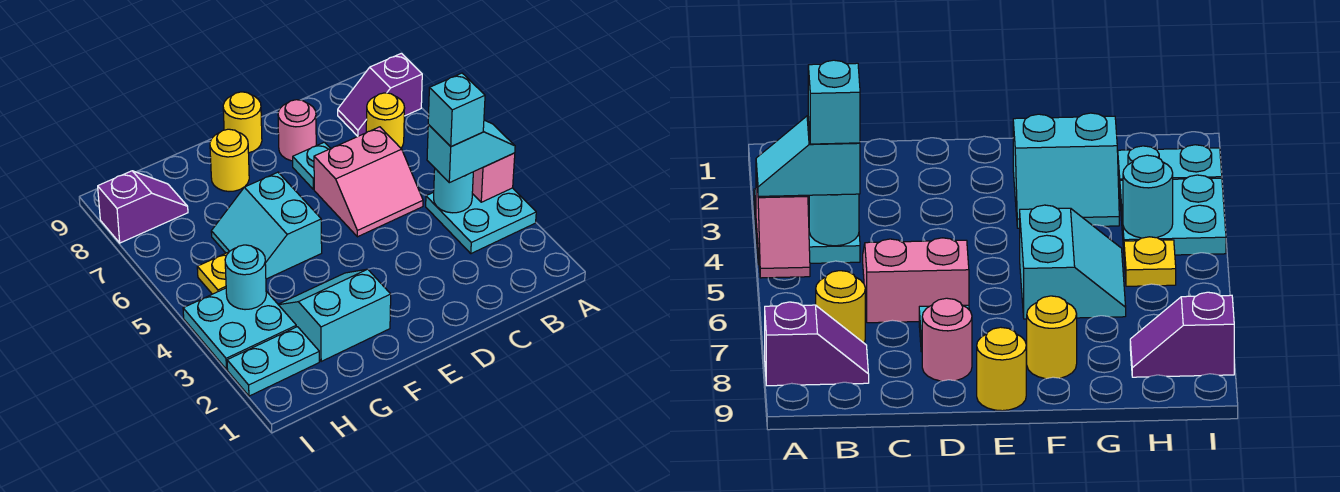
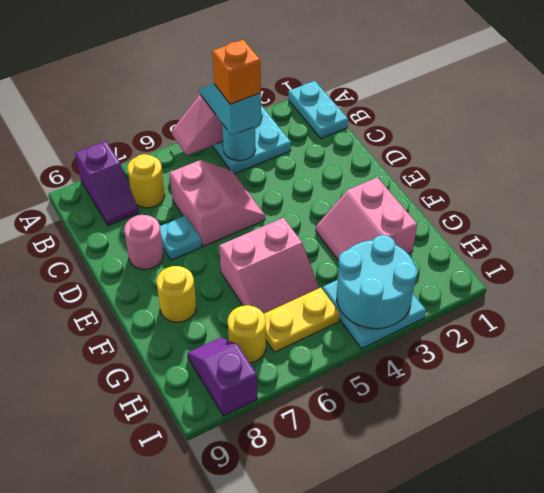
cyan brick B4 level 4 -> orange brick B4 level 4
yellow round brick E9 level 1 -> yellow round brick H7 level 1
cyan slope F2:G3 level 1 top 2 -> pink slope F2:G3 level 1 top 2
cyan slope F5:G6 level 1 top F -> pink slope F5:G6 level 1 top F
cyan plate H2:I2 level 1 -> cyan plate A1:B1 level 1
cyan round brick H4 level 2 -> cyan round brick H3:I4 level 2
yellow plate H5 level 1 -> yellow plate H5:H6 level 1

